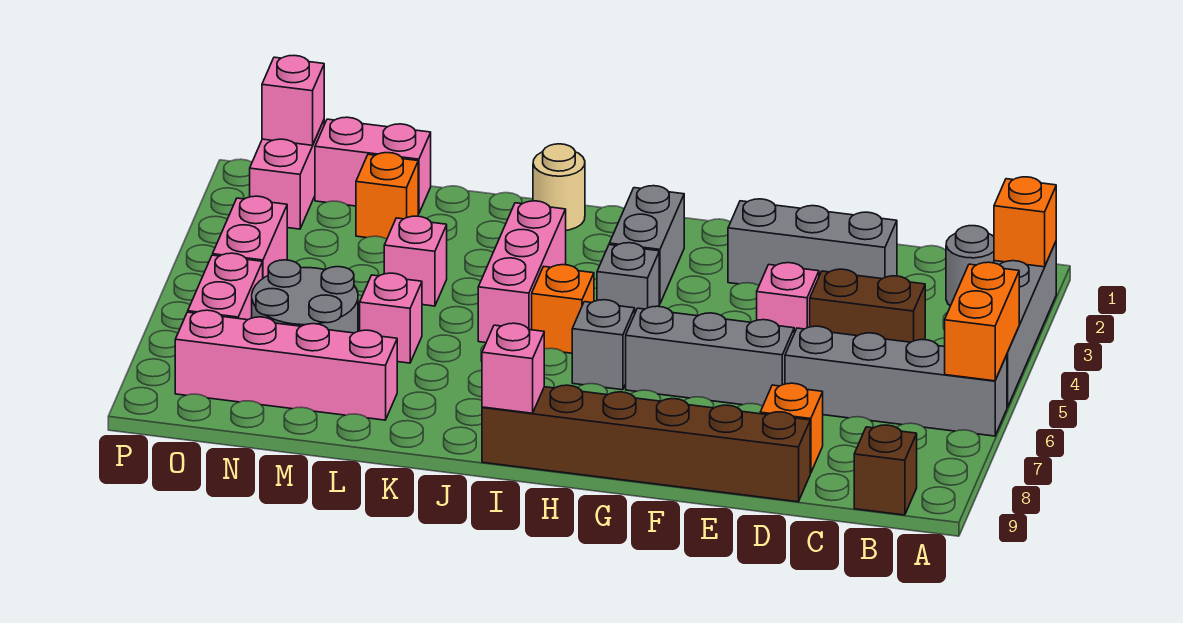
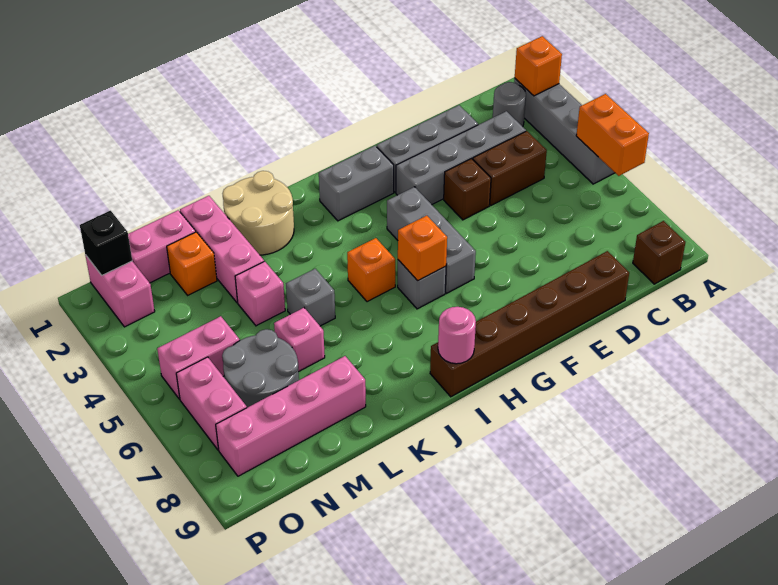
grey brick A6:D6 level 1 -> grey brick C3:F3 level 1
orange brick D8 level 1 -> orange brick H6 level 2
pink brick E4 level 1 -> brown brick E4 level 1
grey brick E6:G6 level 1 -> grey brick G4:G6 level 1
grey brick H2:H3 level 1 -> grey brick G2:H2 level 1
grey brick H4 level 1 -> grey brick K5 level 1
pink brick I9 level 2 -> pink round brick I9 level 2
tan round brick J1 level 1 -> tan round brick J1:K2 level 1
pink brick J3:J5 level 1 -> pink brick L1:L3 level 1
pink brick O1 level 2 -> black brick O1 level 2
pink brick O4:O5 level 1 -> pink brick N5:O5 level 1

